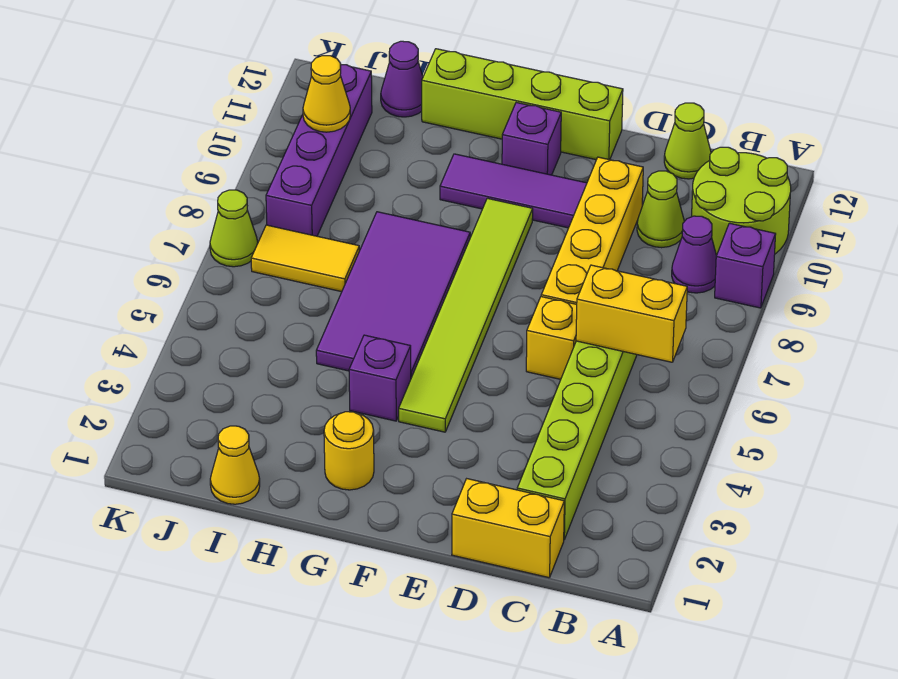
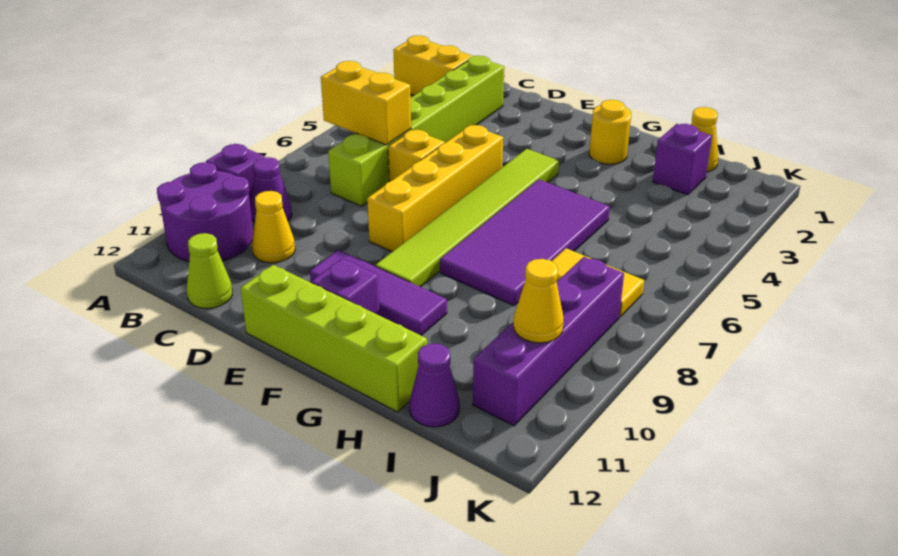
lime round brick A10:B11 level 1 -> purple round brick A10:B11 level 1
yellow brick C1:D1 level 1 -> yellow brick A2:B2 level 1
lime cone C10 level 1 -> yellow cone C10 level 1
yellow brick D7:D10 level 1 -> yellow brick E5:E8 level 1
purple brick G4 level 1 -> purple brick I2 level 1
lime cone K7 level 1 -> none

